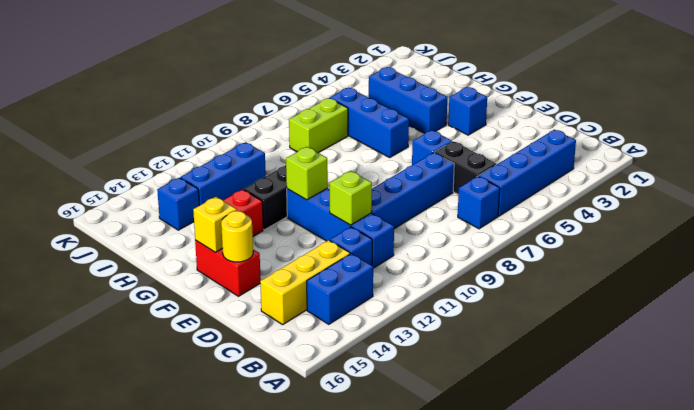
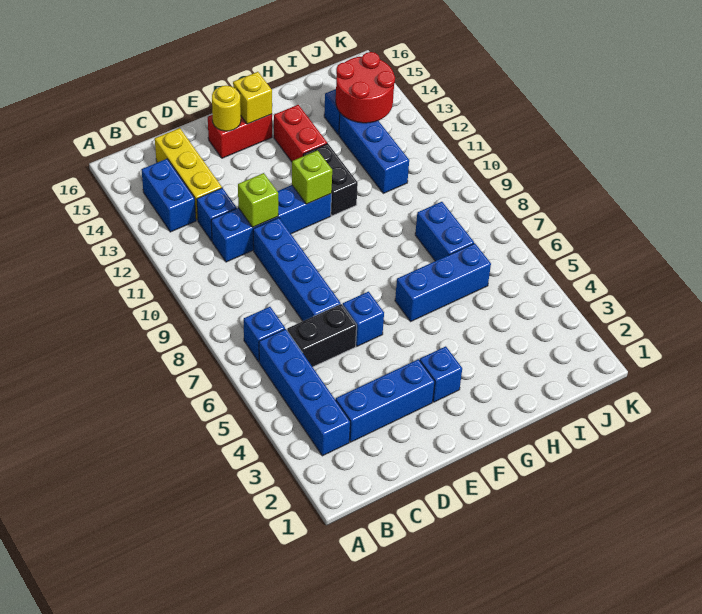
blue brick G4:I4 level 1 -> blue brick C3:E3 level 1
lime brick I7:I8 level 1 -> blue brick I7:I8 level 1
none -> red round brick I13:J14 level 2

